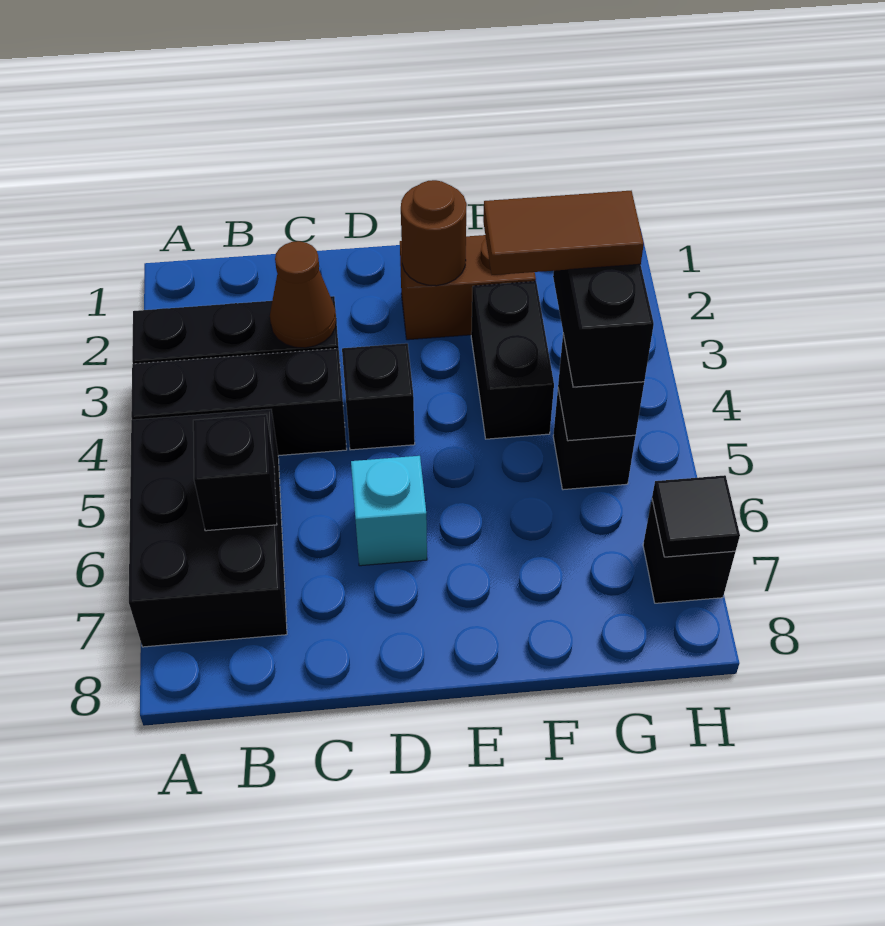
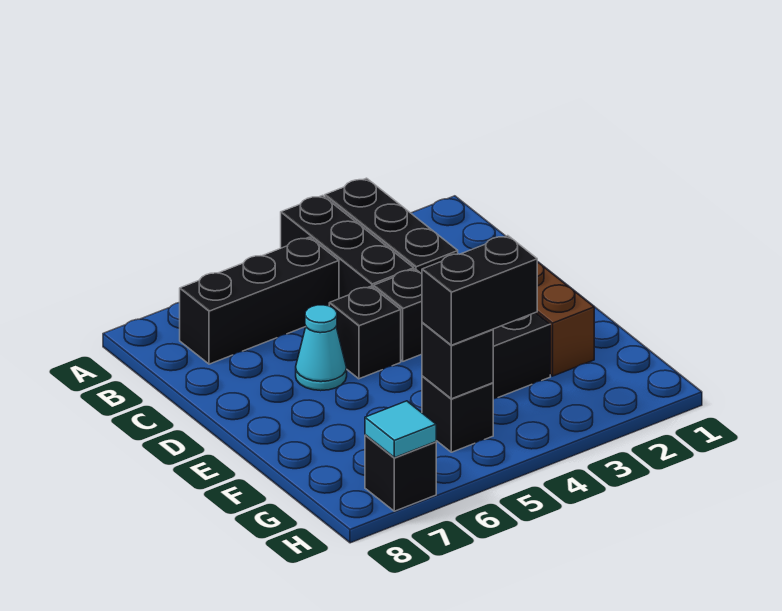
black brick A5:B7 level 1 -> black brick B5:B7 level 1
black brick B6 level 2 -> black brick D5 level 1
brown cone C3 level 2 -> none
cyan brick D6 level 1 -> cyan cone D6 level 1
brown round brick E2 level 2 -> none
brown tile F4:G4 level 4 -> none
black tile H7 level 2 -> cyan tile H7 level 2

